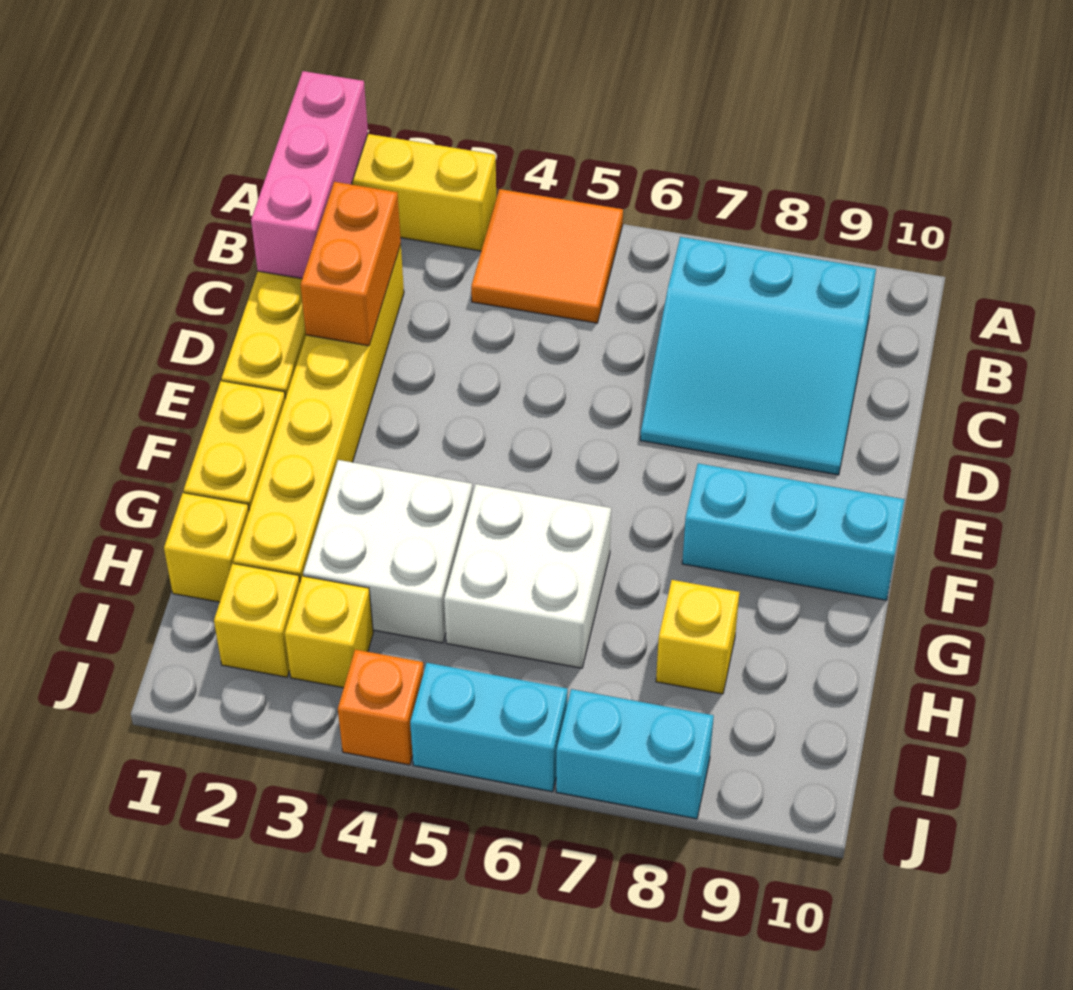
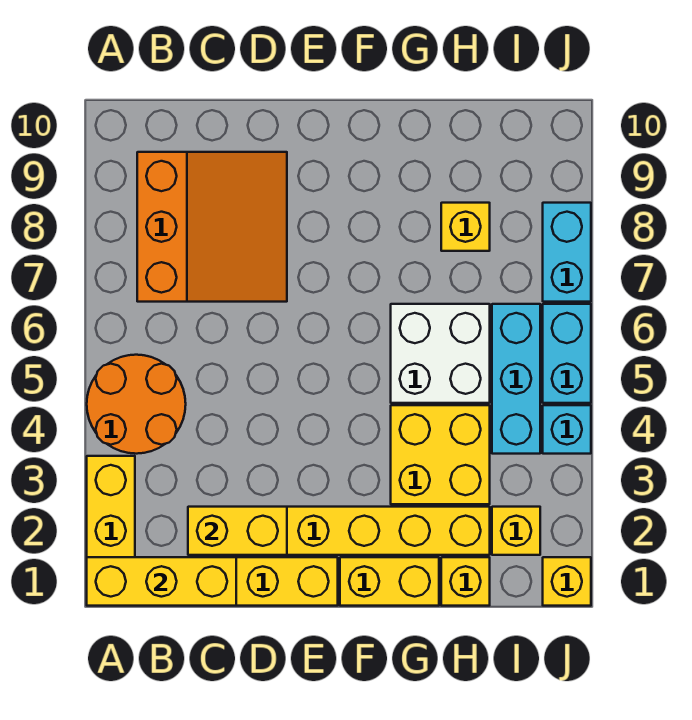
pink brick A1:C1 level 2 -> yellow brick A1:C1 level 2
orange tile A4:B5 level 1 -> orange round brick A4:B5 level 1
cyan slope B7:D9 level 1 top B -> orange slope B7:D9 level 1 top B
orange brick C2:D2 level 2 -> yellow brick C2:D2 level 2
cyan brick F8:F10 level 1 -> cyan brick I4:I6 level 1
white brick G3:H4 level 1 -> yellow brick G3:H4 level 1
yellow brick I3 level 1 -> yellow brick J1 level 1
orange brick J4 level 1 -> cyan brick J4 level 1

